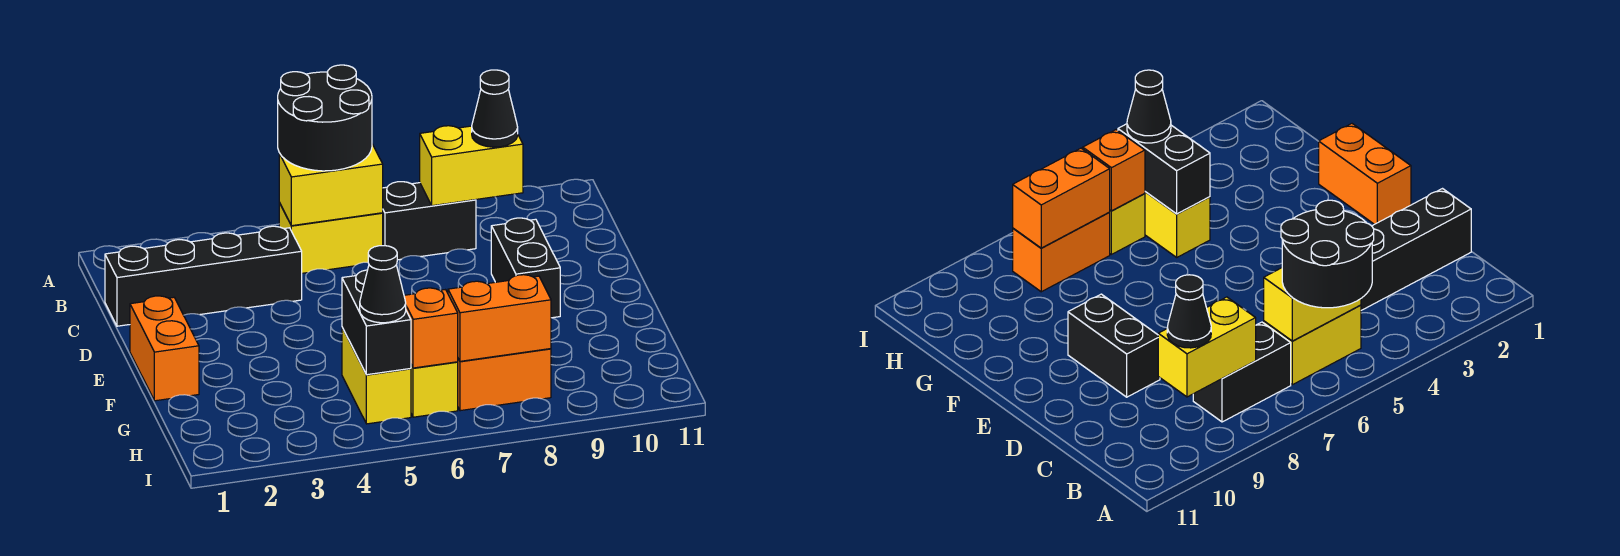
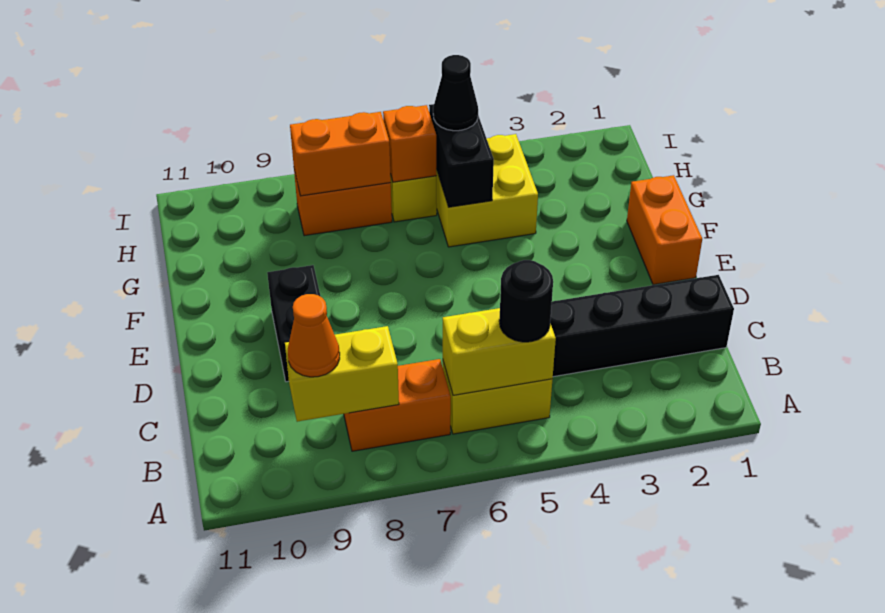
black round brick A5:B6 level 3 -> black round brick B5 level 3
black brick B7:B8 level 1 -> orange brick B7:B8 level 1
black cone B9 level 3 -> orange cone B9 level 3
yellow brick G5:H5 level 1 -> yellow brick G4:H5 level 1

